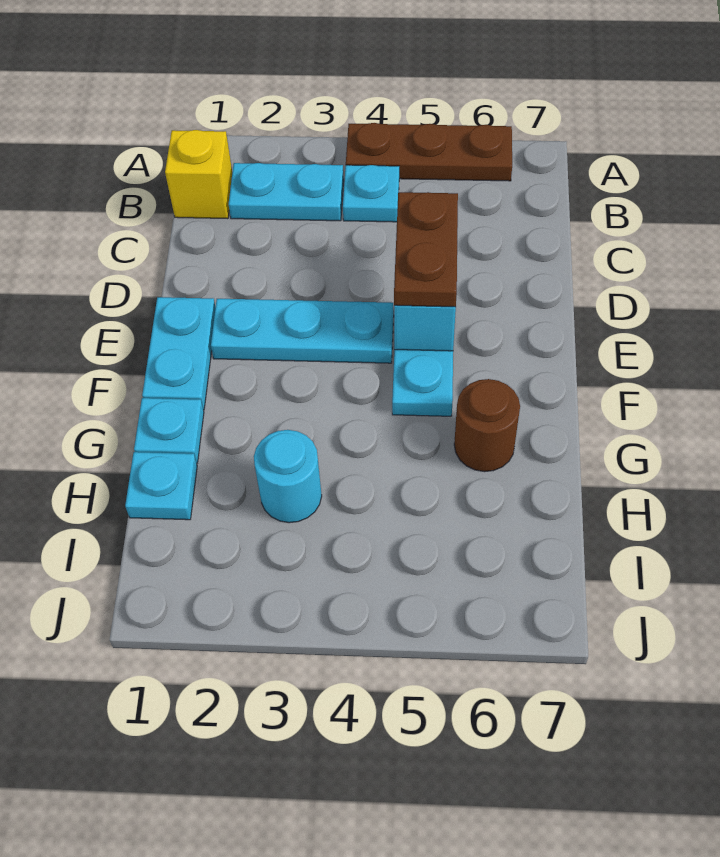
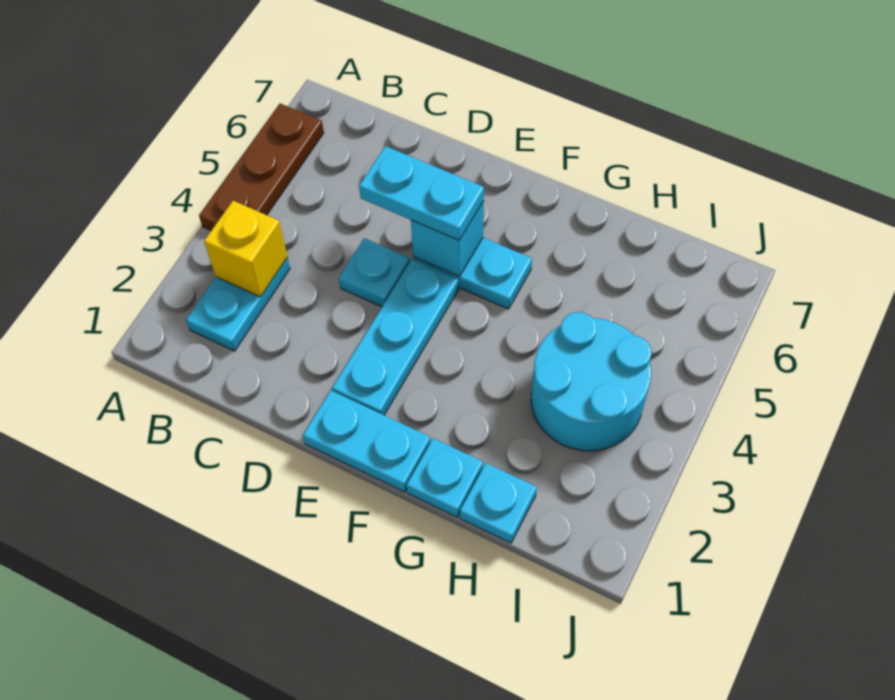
yellow brick B1 level 1 -> yellow brick B3 level 2
cyan plate B4 level 1 -> cyan plate D4 level 1
brown plate D5:E5 level 3 -> cyan plate D5:E5 level 3
brown round brick G6 level 1 -> none
cyan round brick H3 level 1 -> cyan round brick H3:I4 level 1

